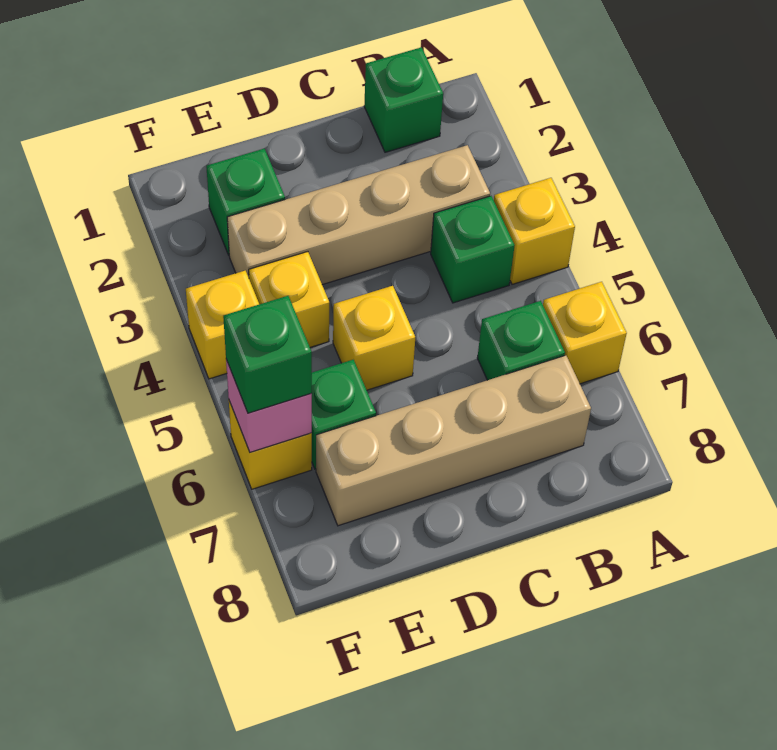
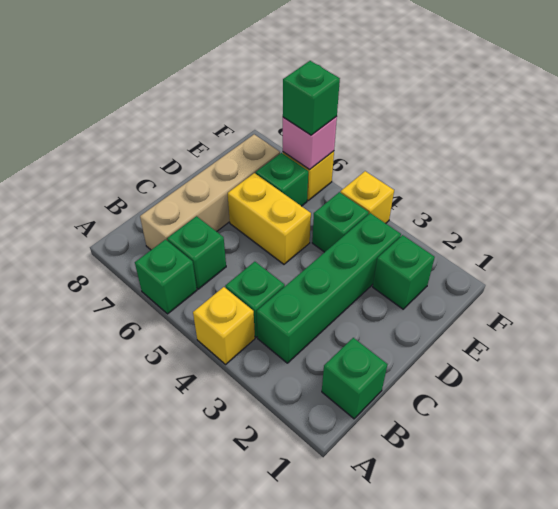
yellow brick A6 level 1 -> green brick A6 level 1
tan brick B3:E3 level 1 -> green brick B3:E3 level 1
yellow brick D5 level 1 -> yellow brick D5:D6 level 1
yellow brick E4 level 1 -> green brick E4 level 1

